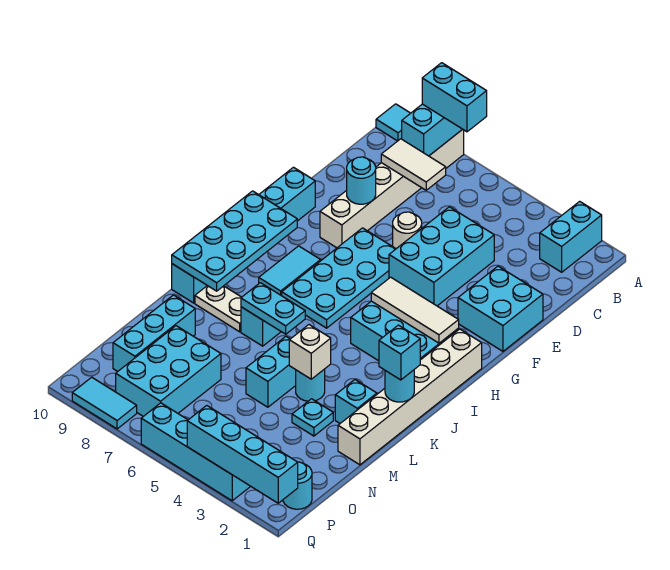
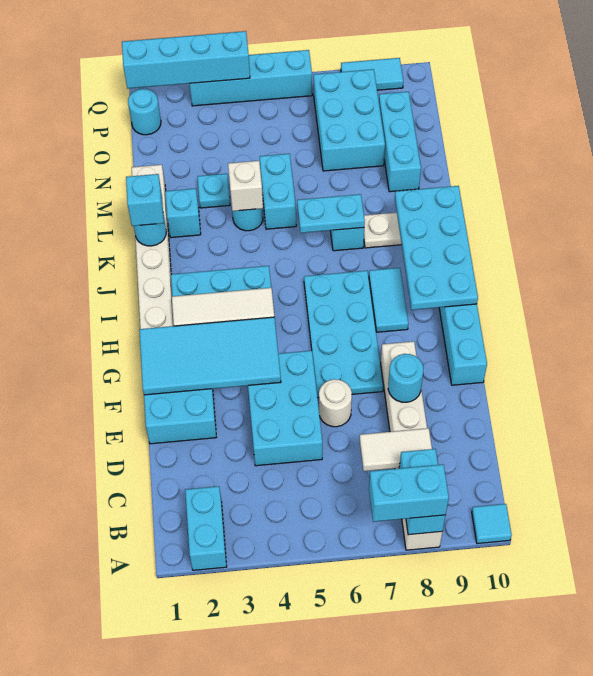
none -> cyan tile F1:G4 level 2

